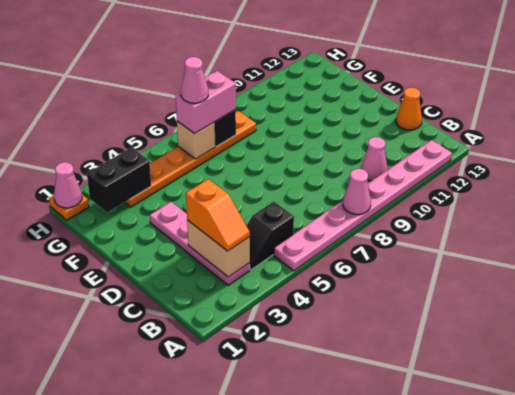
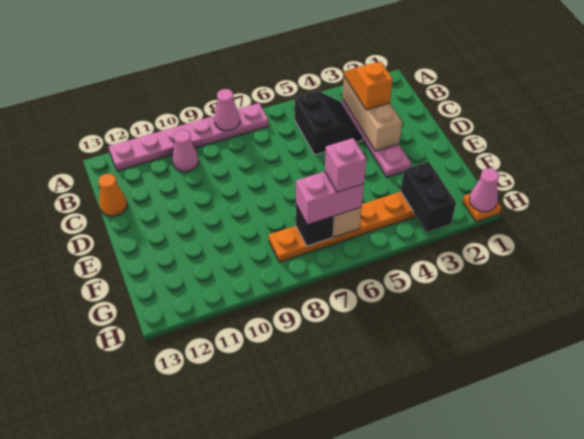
pink plate A5:A12 level 1 -> pink plate A7:A12 level 1
tan brick B3:C3 level 2 -> tan brick B3:D3 level 2
black slope B4:B5 level 1 top 5 -> black slope B4:C5 level 1 top 5
black brick G2:G3 level 2 -> black brick G3:H3 level 2
pink cone G6 level 4 -> pink brick G6 level 4

